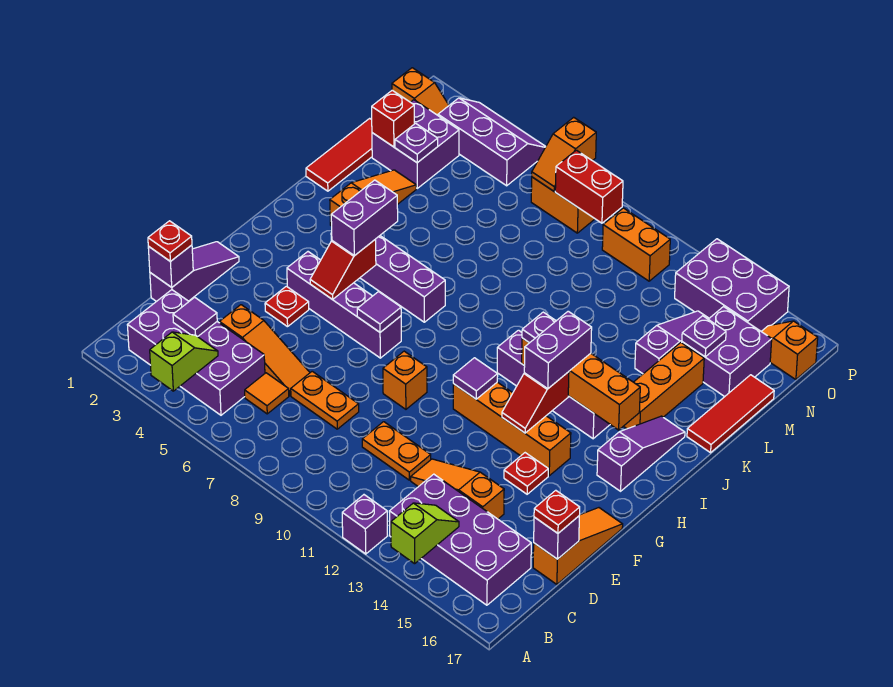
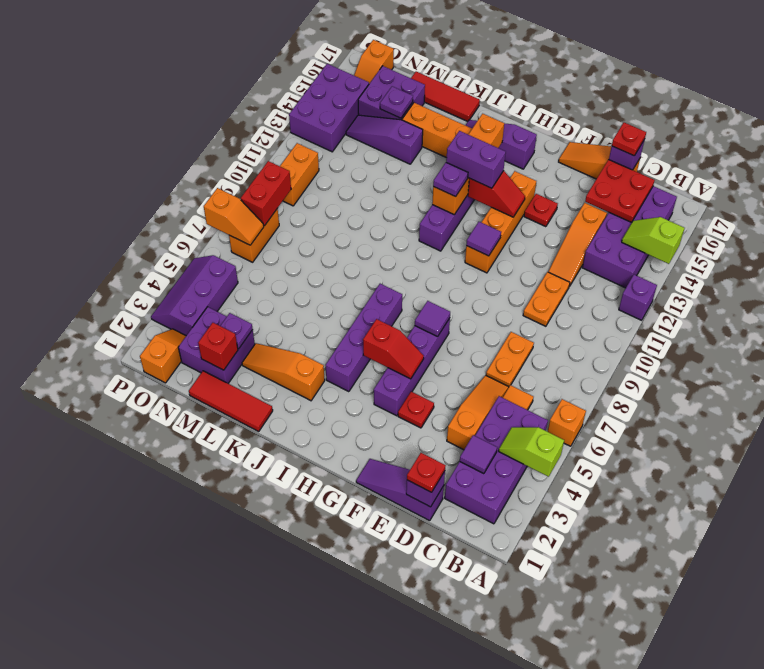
none -> red plate C15:D16 level 2
orange brick F9 level 1 -> orange brick A6 level 1
purple brick H5:I5 level 3 -> none

